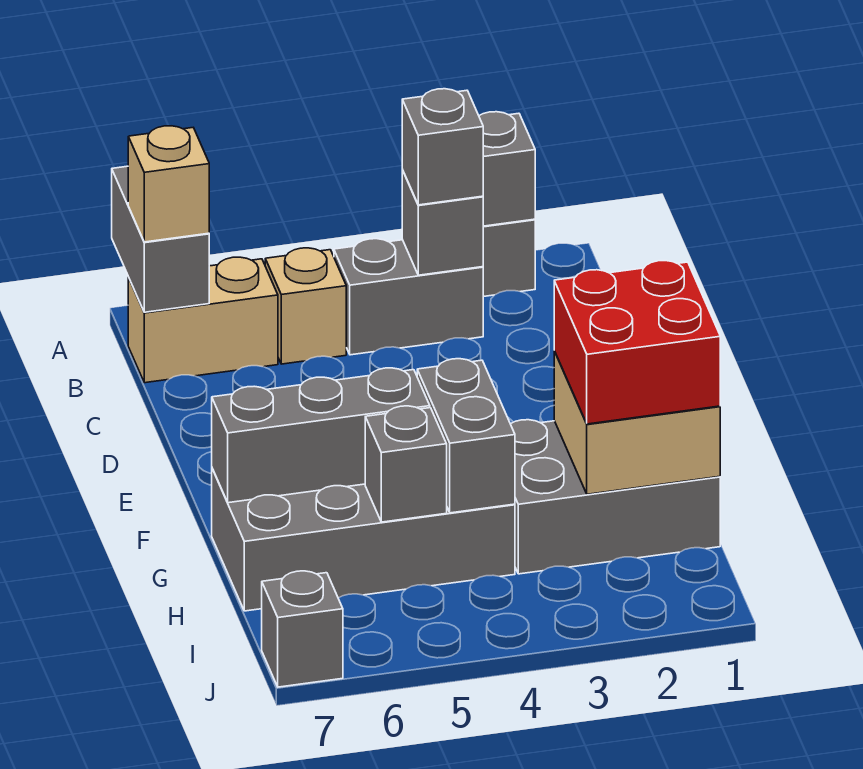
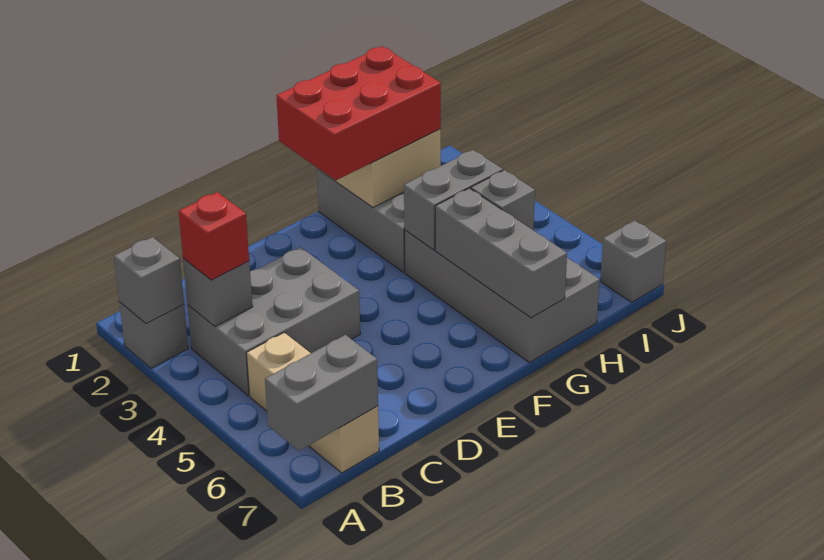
grey brick B3:B4 level 1 -> grey brick B3:D4 level 1
grey brick B3 level 3 -> red brick B3 level 3
tan brick B7 level 3 -> none
red brick G1:H2 level 3 -> red brick F1:H2 level 3

